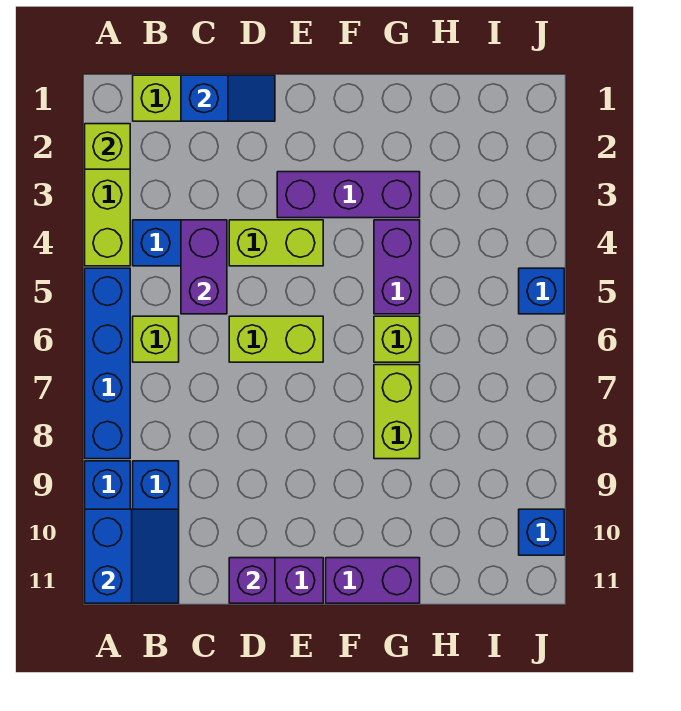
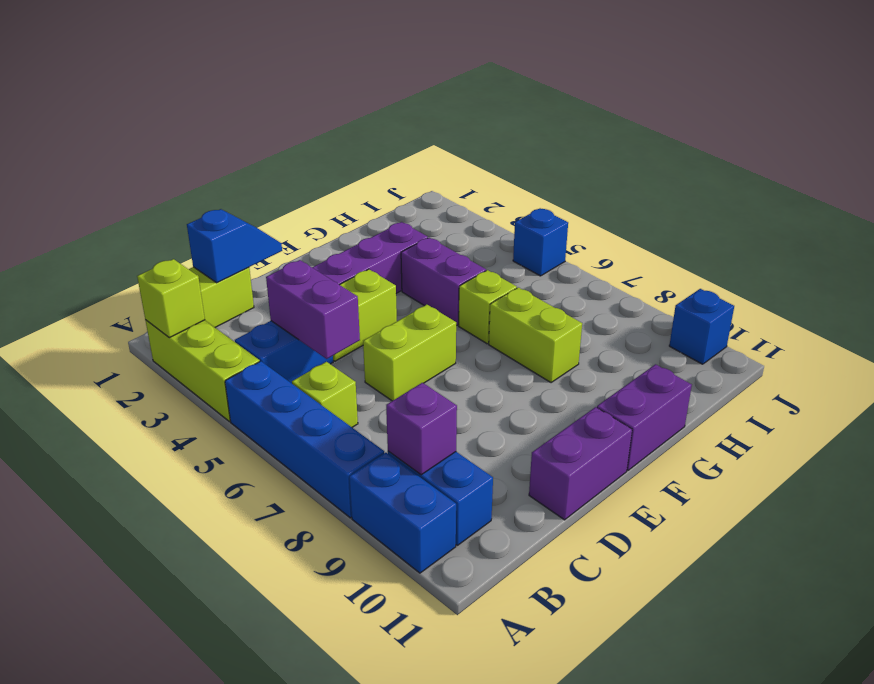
blue slope A10:B11 level 2 top A -> none
purple brick D11 level 2 -> purple brick B9 level 2

